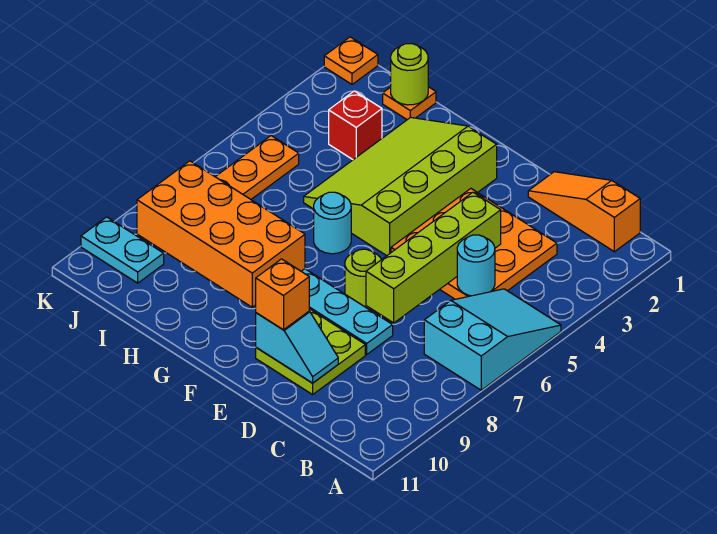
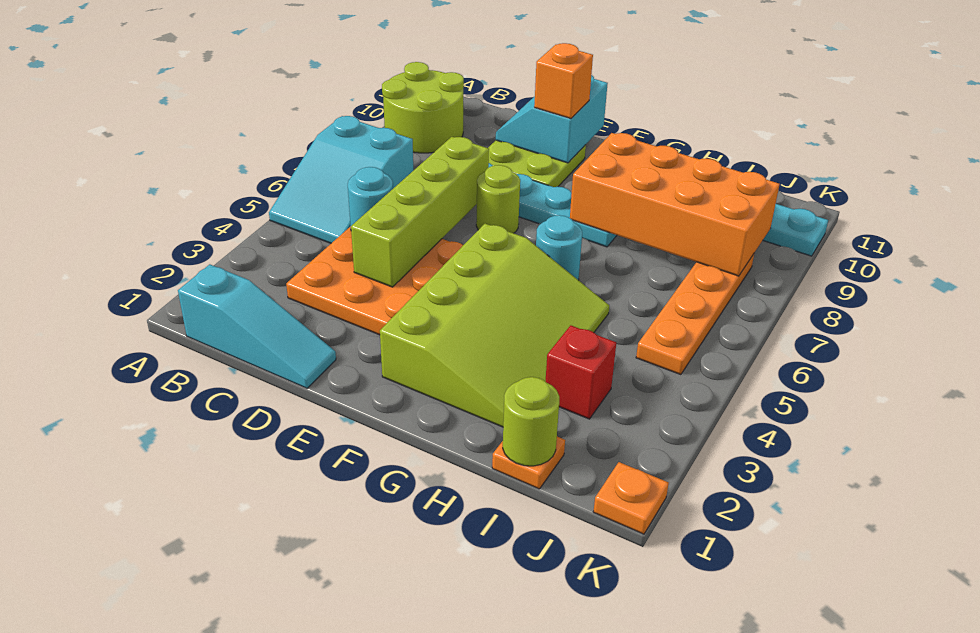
none -> lime round brick A9:B10 level 1
orange slope B1:D1 level 1 top B -> cyan slope B1:D1 level 1 top B
cyan slope D10:E10 level 2 top E -> cyan slope D10:E11 level 2 top E

